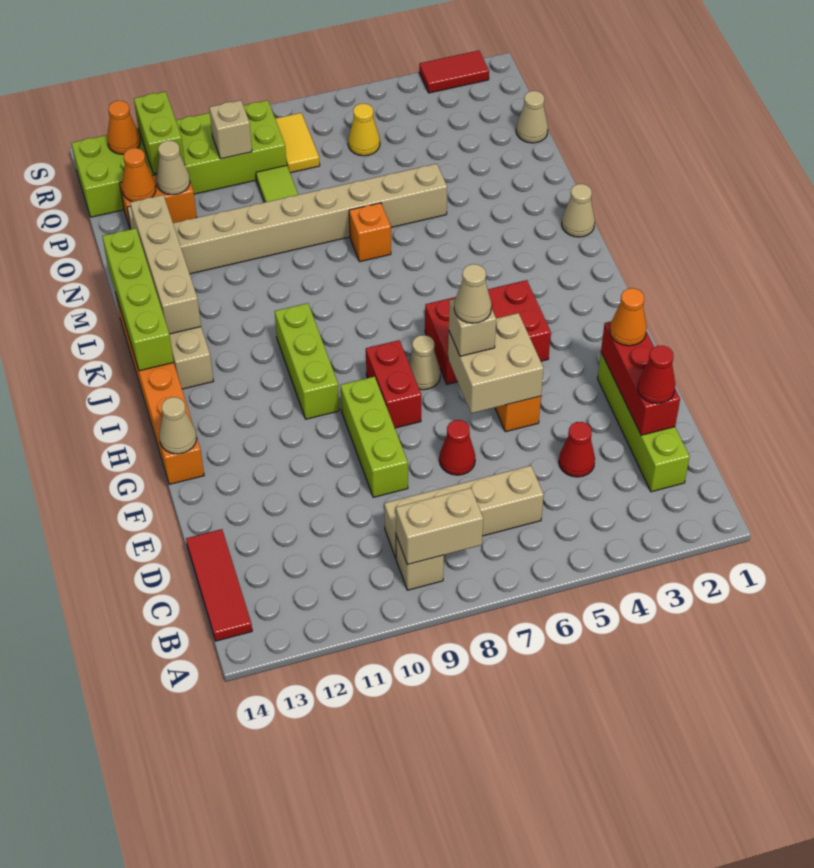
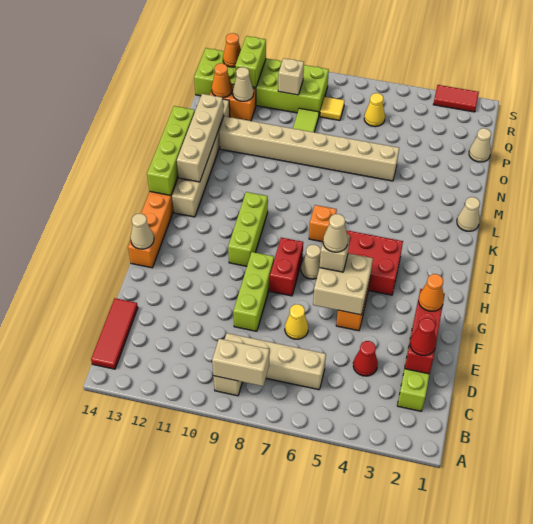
red cone E7 level 1 -> yellow cone E7 level 1
orange brick M7 level 1 -> orange brick J7 level 1
yellow tile Q8:R8 level 1 -> yellow tile Q8 level 1

